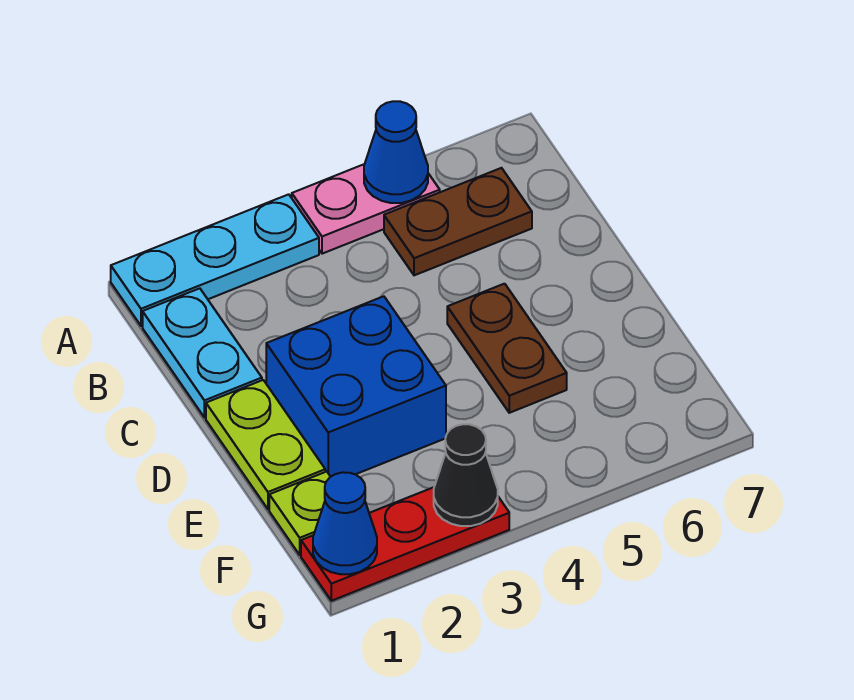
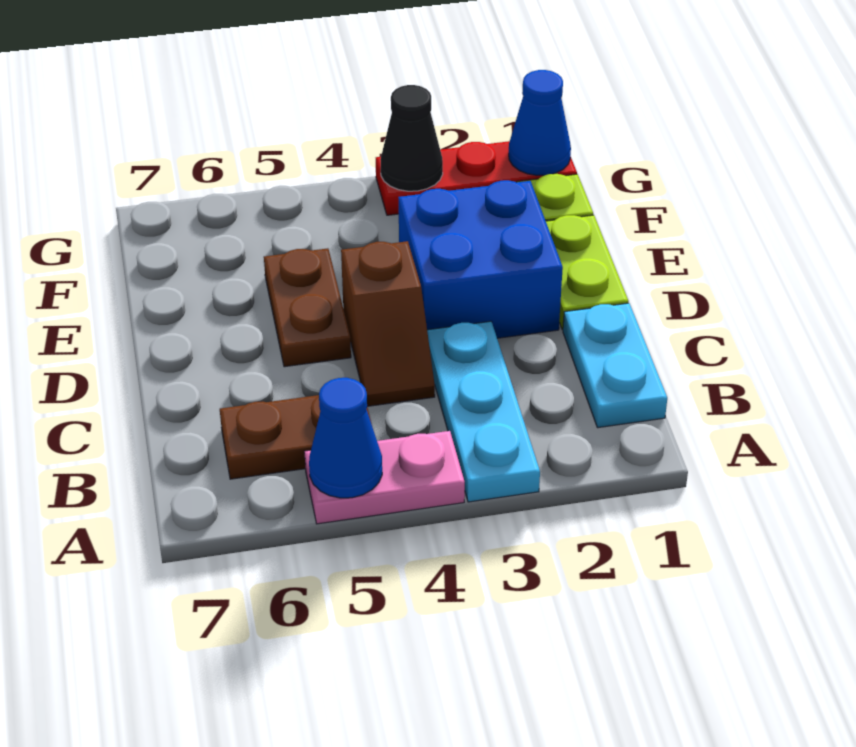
cyan plate A1:A3 level 1 -> cyan plate A3:C3 level 1
none -> brown slope C4:D4 level 1 top D

